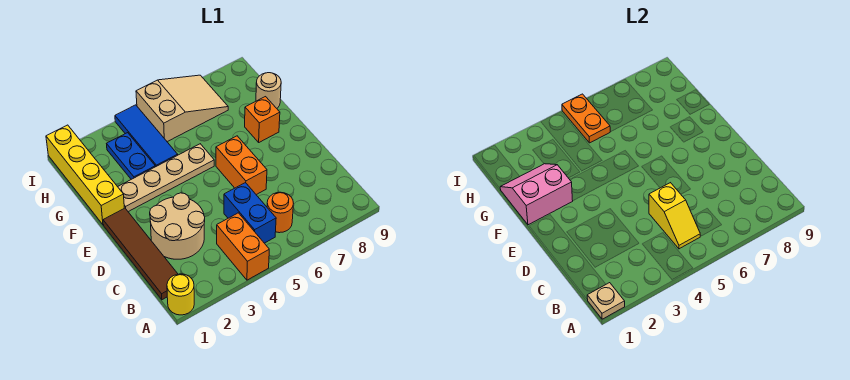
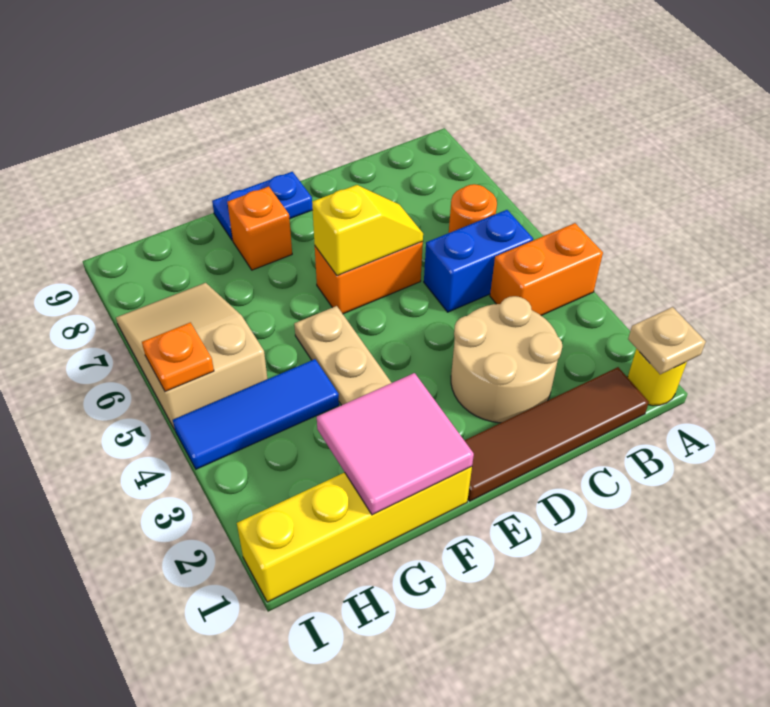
yellow slope B5:C5 level 2 top C -> yellow slope D6:E6 level 2 top E
pink slope F1:G2 level 2 top F -> pink tile F1:G2 level 2
blue plate G3:H3 level 1 -> blue plate E9:F9 level 1
tan round brick G9 level 1 -> none
orange plate H5:I5 level 2 -> orange plate I5 level 2

